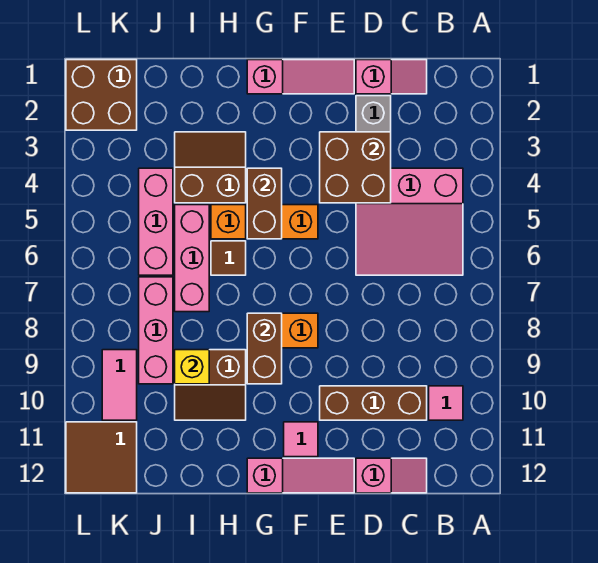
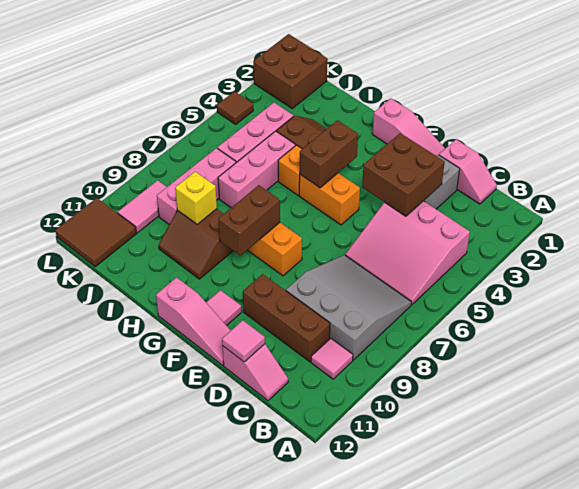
none -> grey slope B7:D9 level 1 top 9
none -> pink tile D12 level 2
brown tile H6 level 1 -> brown tile L4 level 1

